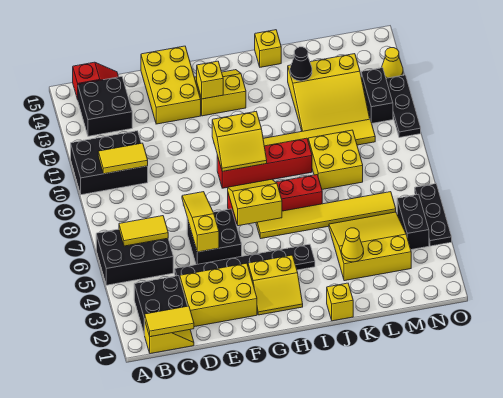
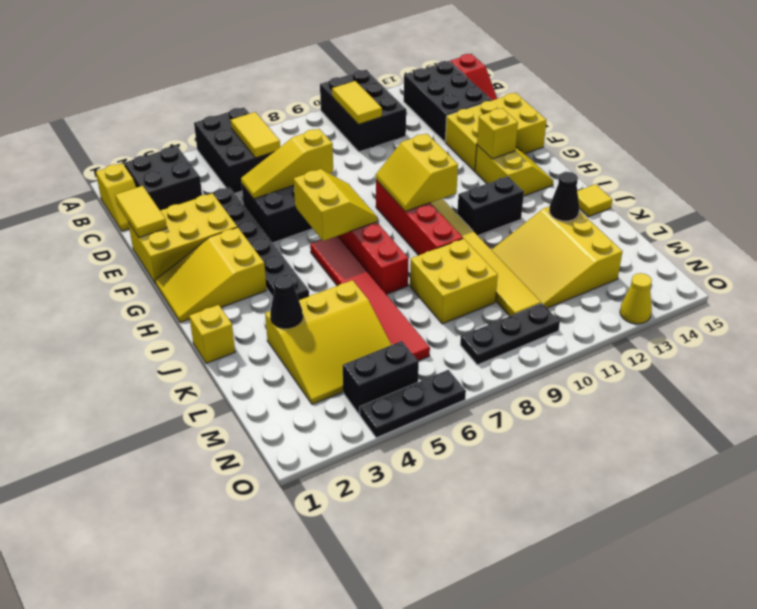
yellow tile B1:C1 level 2 -> yellow tile D1:E1 level 2
black brick B13:C14 level 1 -> black brick B13:D14 level 1
yellow brick D2:F3 level 1 -> yellow brick E1:F3 level 1
yellow slope E5:E7 level 2 top 5 -> yellow slope E5:E7 level 2 top 7
yellow slope G2:H3 level 1 top 3 -> yellow slope G1:H3 level 1 top 3
yellow tile H6:M6 level 1 -> red tile H6:M6 level 1
yellow brick J15 level 1 -> yellow tile J15 level 1
yellow slope K3:M5 level 1 top 3 -> yellow slope K3:M5 level 1 top K
yellow cone K3 level 2 -> black cone K3 level 2
black brick N11:N12 level 1 -> black brick I11:I12 level 1
black plate O10:O12 level 1 -> black plate N8:N10 level 1

